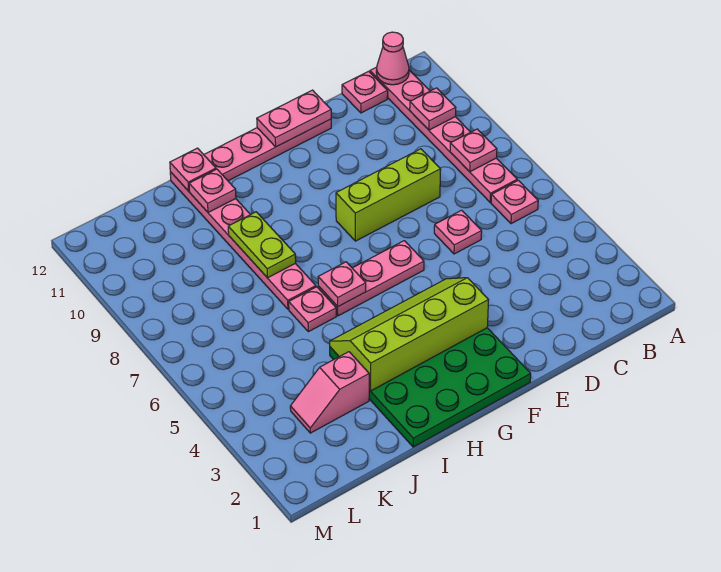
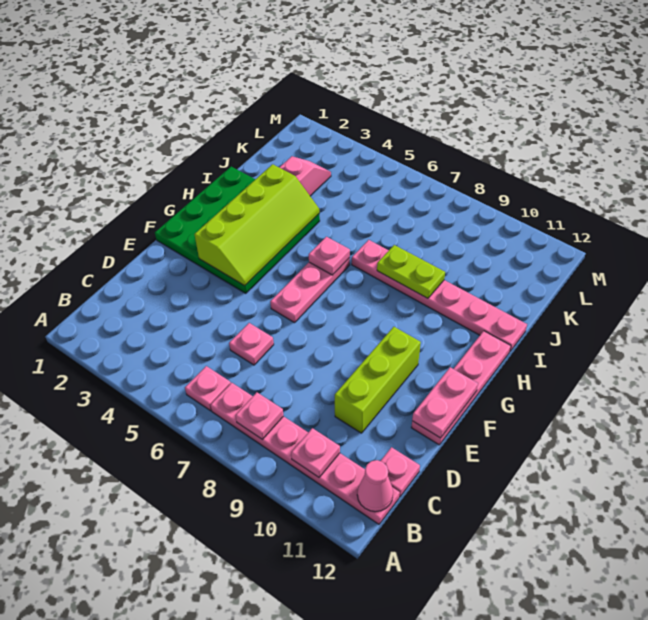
lime brick D8:F8 level 1 -> lime brick D10:F10 level 1
pink plate I6 level 1 -> none
pink plate I11 level 2 -> none
pink plate I12 level 2 -> none

